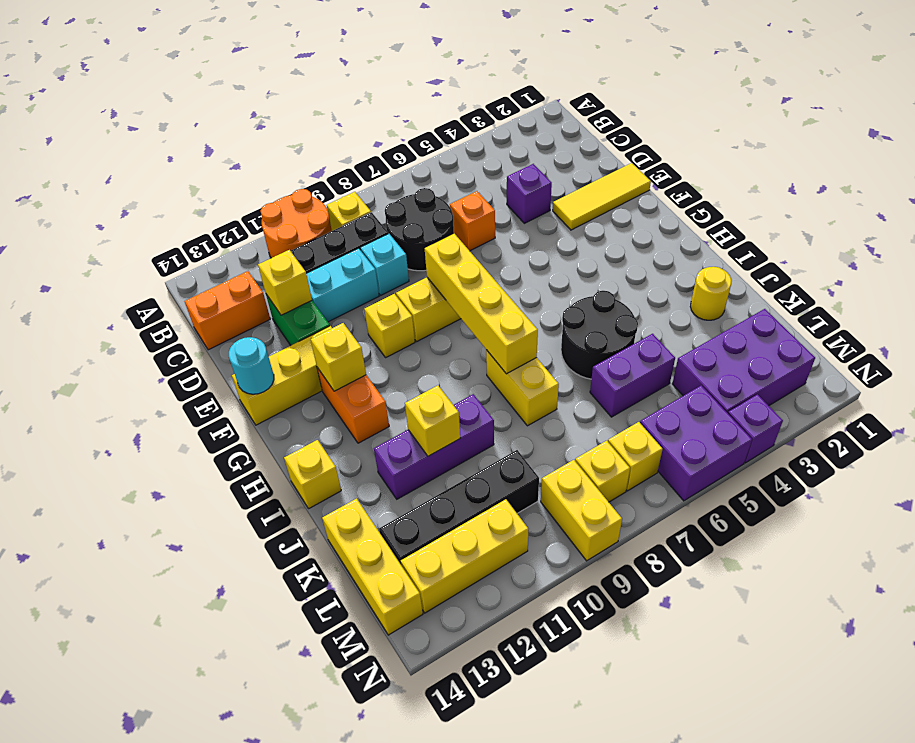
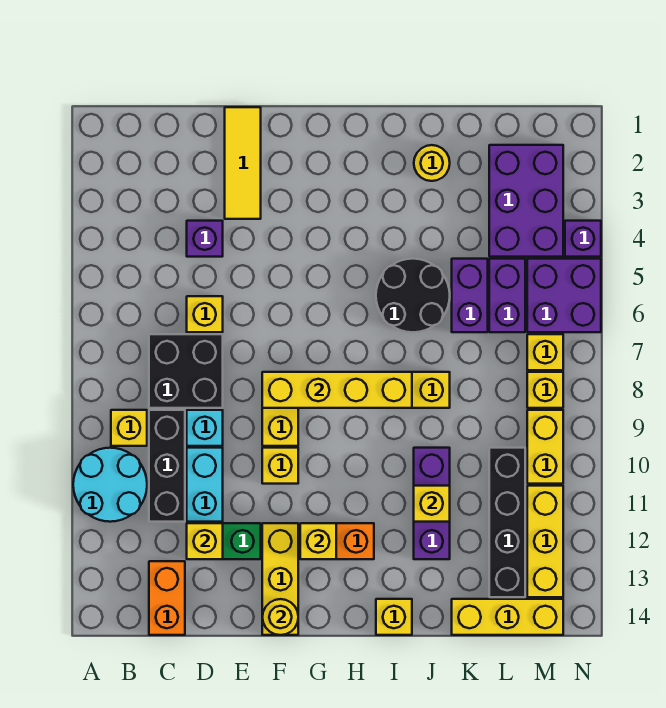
orange round brick A10:B11 level 1 -> cyan round brick A10:B11 level 1
black round brick C7:D8 level 1 -> black brick C7:D8 level 1
orange brick D6 level 1 -> yellow brick D6 level 1
cyan round brick F14 level 2 -> yellow round brick F14 level 2
none -> purple brick L5:L6 level 1
yellow brick M9:N9 level 1 -> yellow brick M9:M10 level 1

